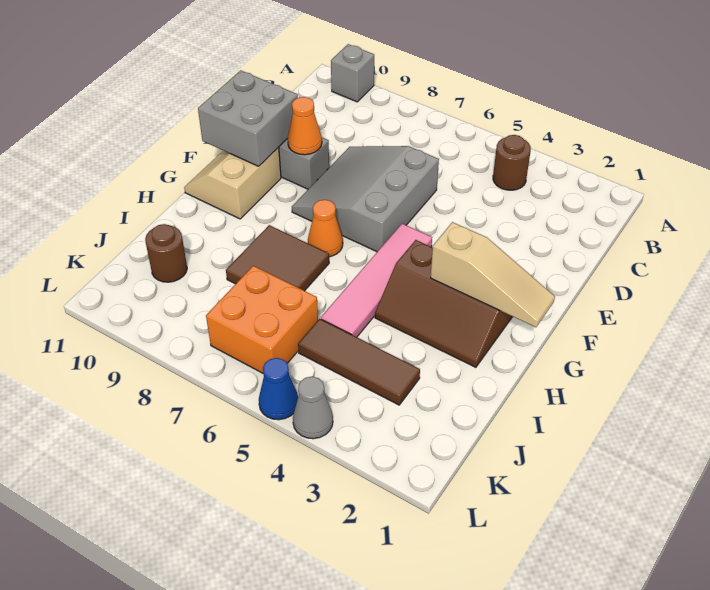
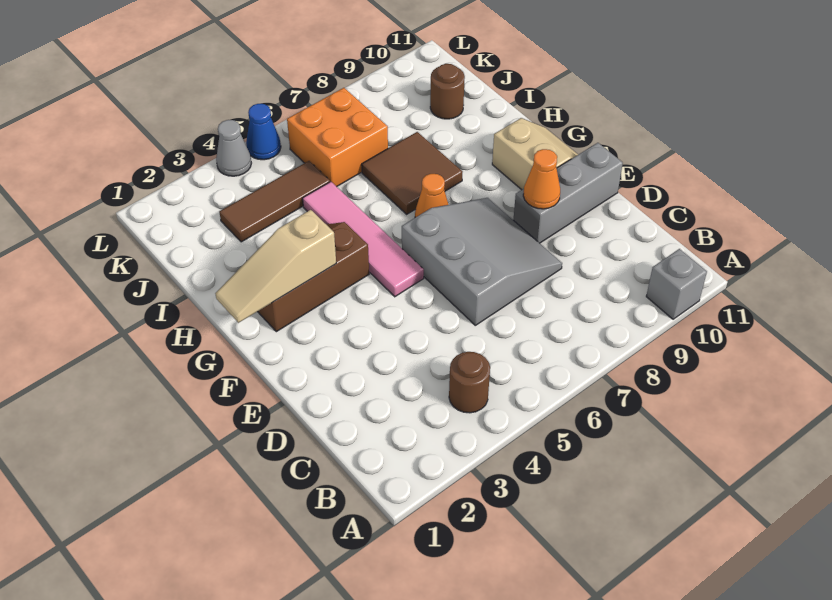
grey brick E10:F11 level 2 -> none

